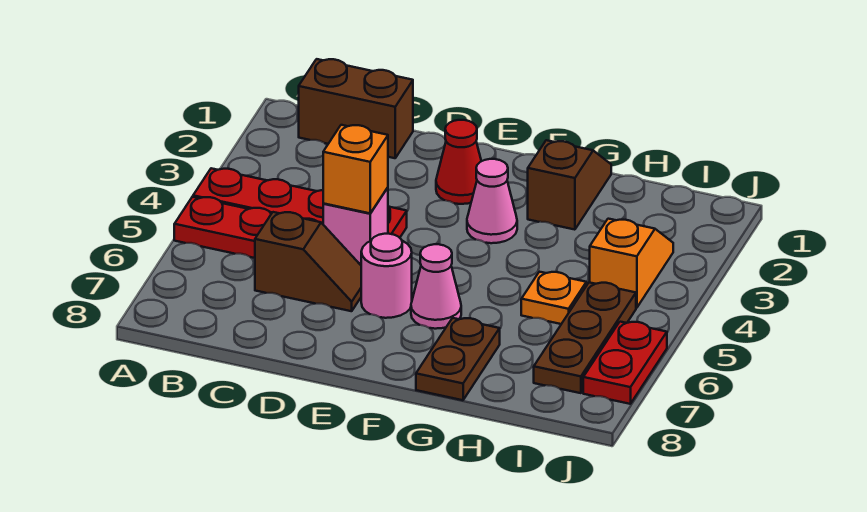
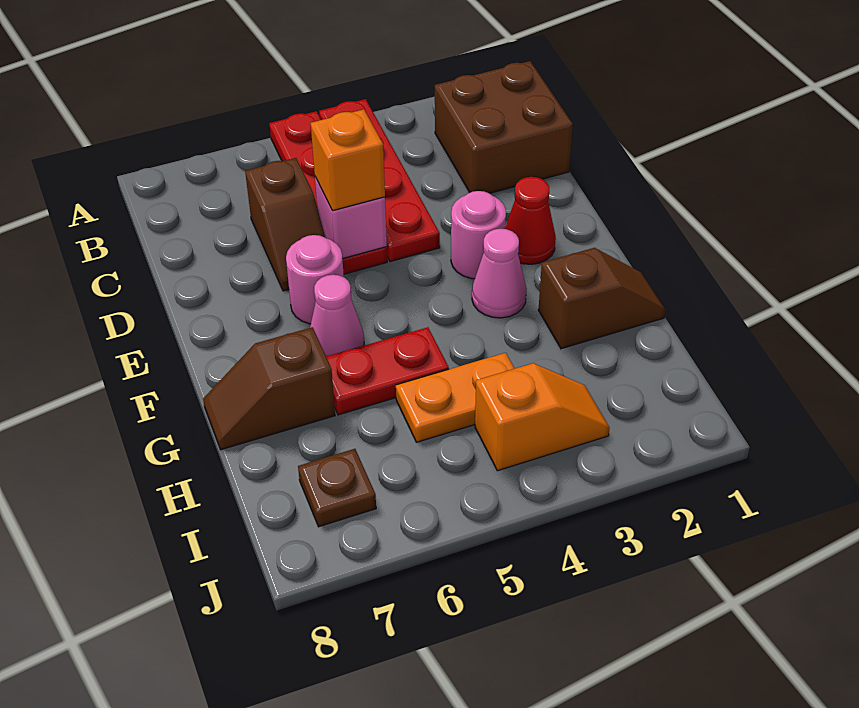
brown brick B1:C1 level 1 -> brown brick B1:C2 level 1
none -> pink round brick E3 level 1
brown plate G7:G8 level 1 -> brown slope G7:G8 level 1 top 7
orange plate H5 level 1 -> orange plate H4:H5 level 1
brown plate I5:I7 level 1 -> brown plate I7 level 1
red plate J6:J7 level 1 -> red plate G5:G6 level 1

